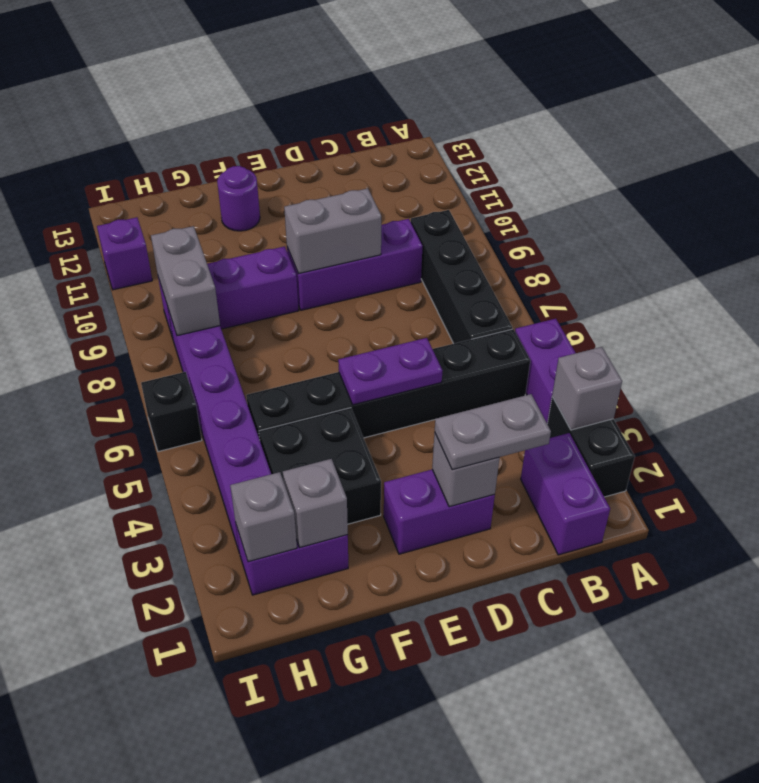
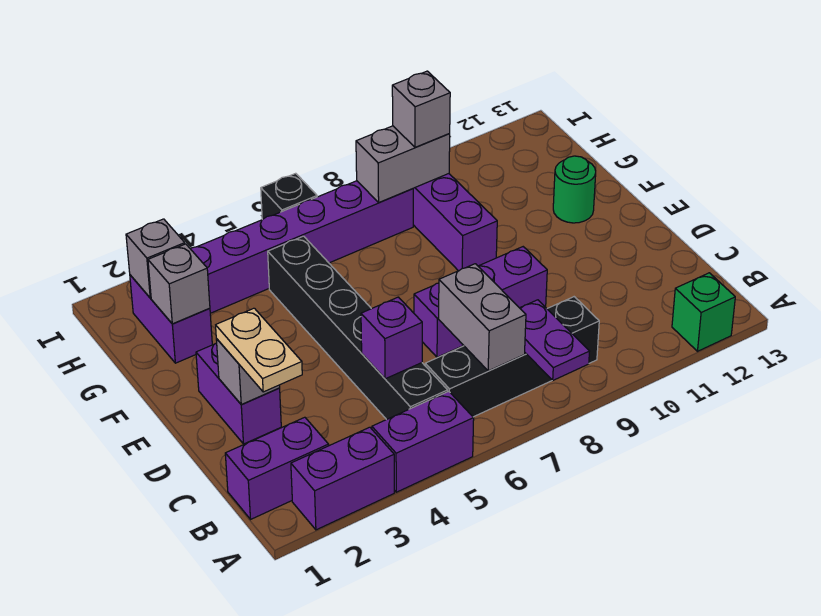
black brick A2:A3 level 1 -> purple brick A2:A3 level 1
grey brick A3 level 2 -> grey brick H9 level 3
none -> green brick A12 level 1
grey plate C2:D2 level 3 -> tan plate C2:D2 level 3
purple brick C9:E9 level 1 -> purple brick D7:D9 level 1
purple plate D5:E5 level 2 -> purple plate A8:B8 level 2
grey brick D9:E9 level 2 -> grey brick B7:C7 level 2
black brick F3:G4 level 1 -> none
purple round brick F12 level 1 -> green round brick F12 level 1
purple brick I11 level 1 -> purple brick C5 level 2

